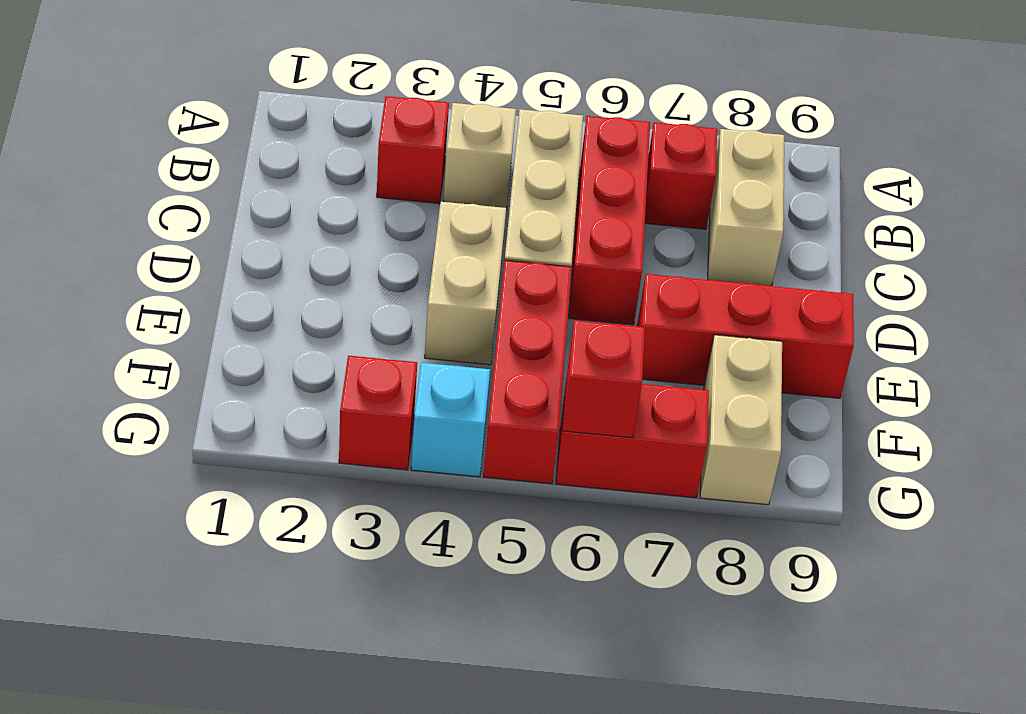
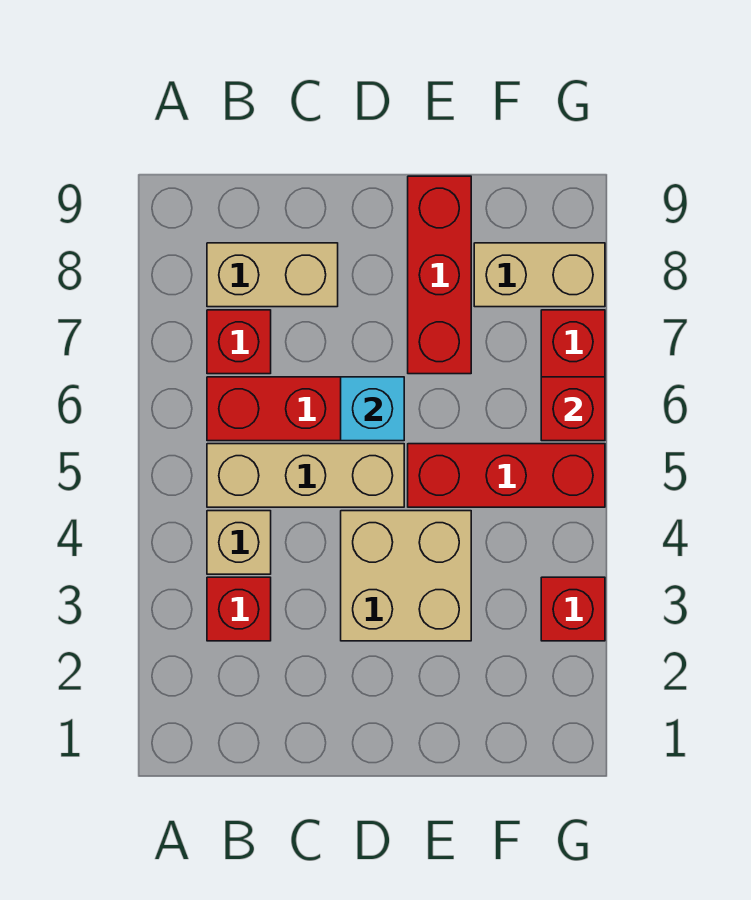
tan brick D4:E4 level 1 -> tan brick D3:E4 level 1
cyan brick G4 level 1 -> cyan brick D6 level 2

